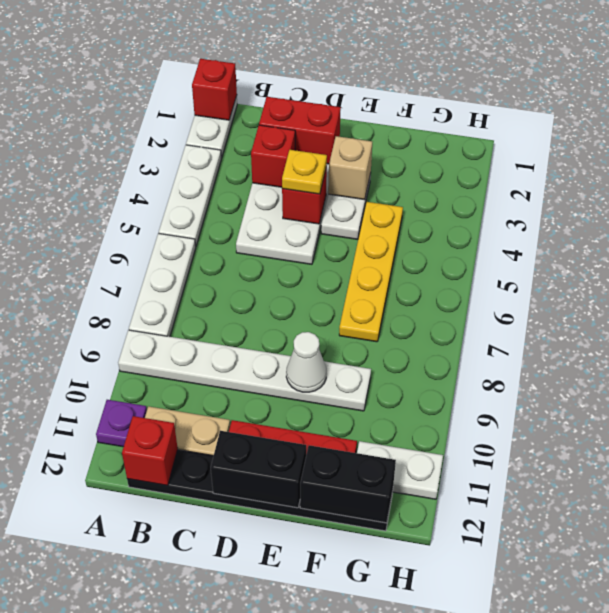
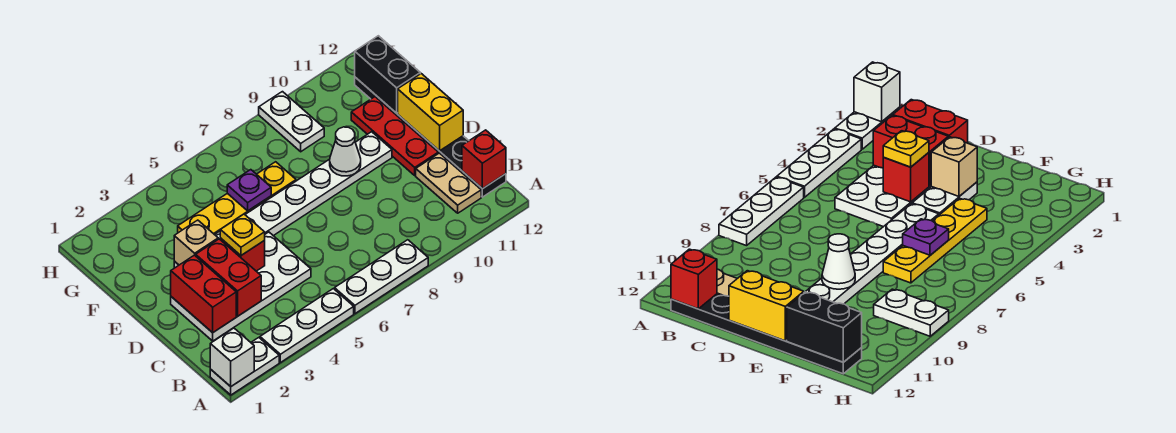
red brick A1 level 2 -> white brick A1 level 2
white plate A9:F9 level 1 -> white plate E5:E10 level 1
purple plate A11 level 1 -> purple plate F6 level 2
red brick C3 level 2 -> red brick C3:D3 level 2
black brick D12:E12 level 2 -> yellow brick D12:E12 level 2
white plate G11:H11 level 1 -> white plate G9:H9 level 1

